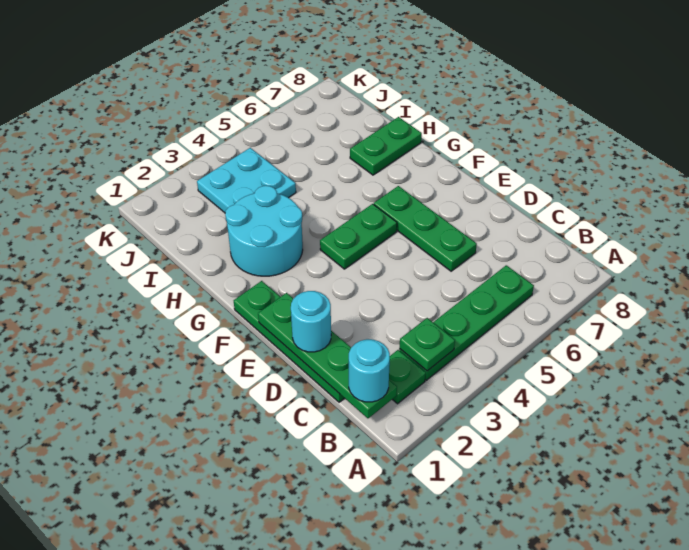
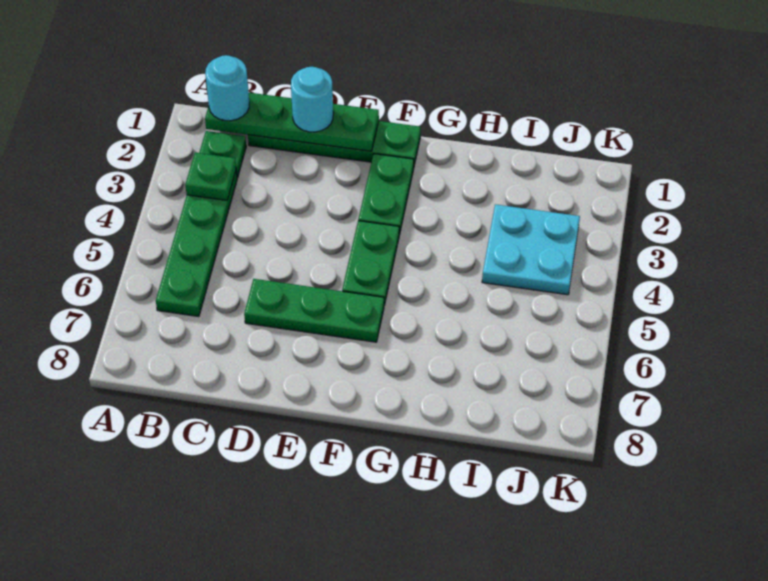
cyan round brick G2:H3 level 1 -> none
green plate H7:H8 level 1 -> green plate F2:F3 level 1

